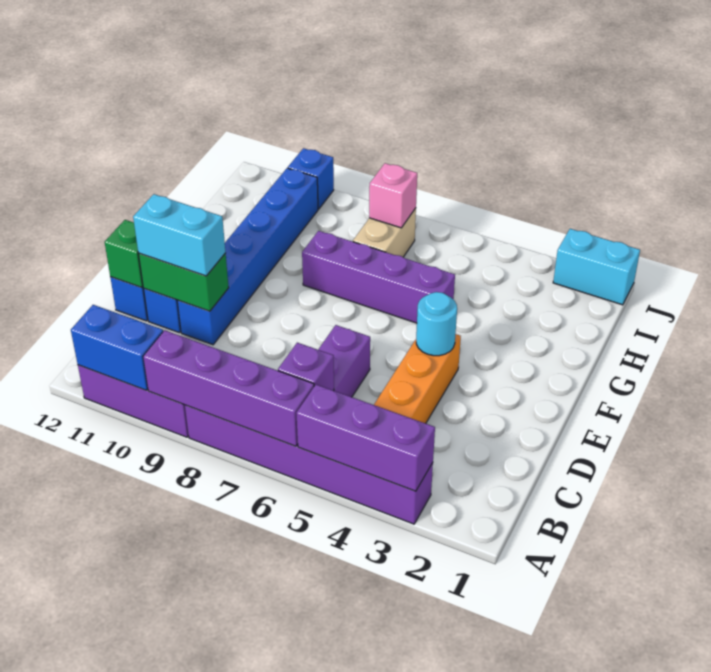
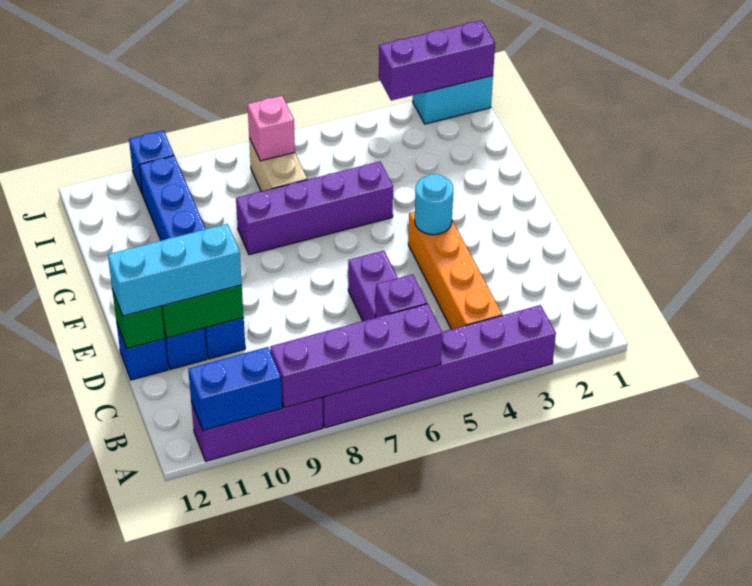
purple brick A3:A5 level 2 -> purple brick J1:J3 level 2
cyan brick D10:D11 level 3 -> cyan brick D10:D12 level 3

